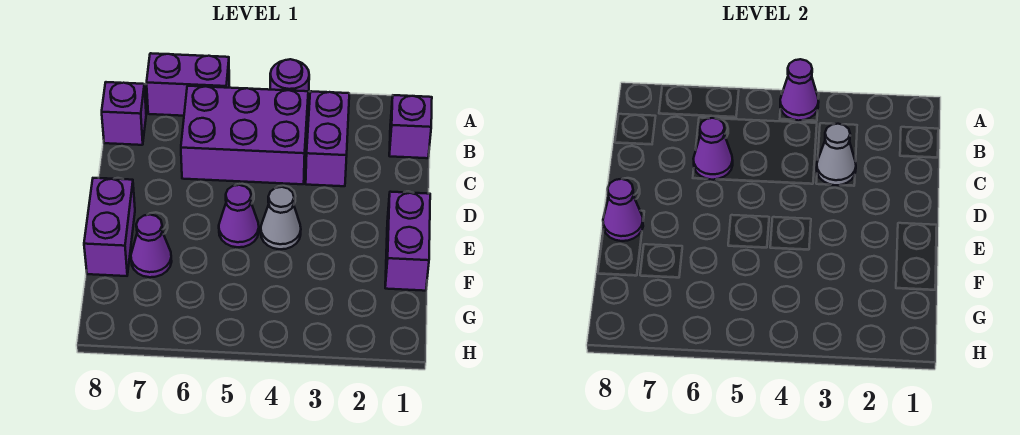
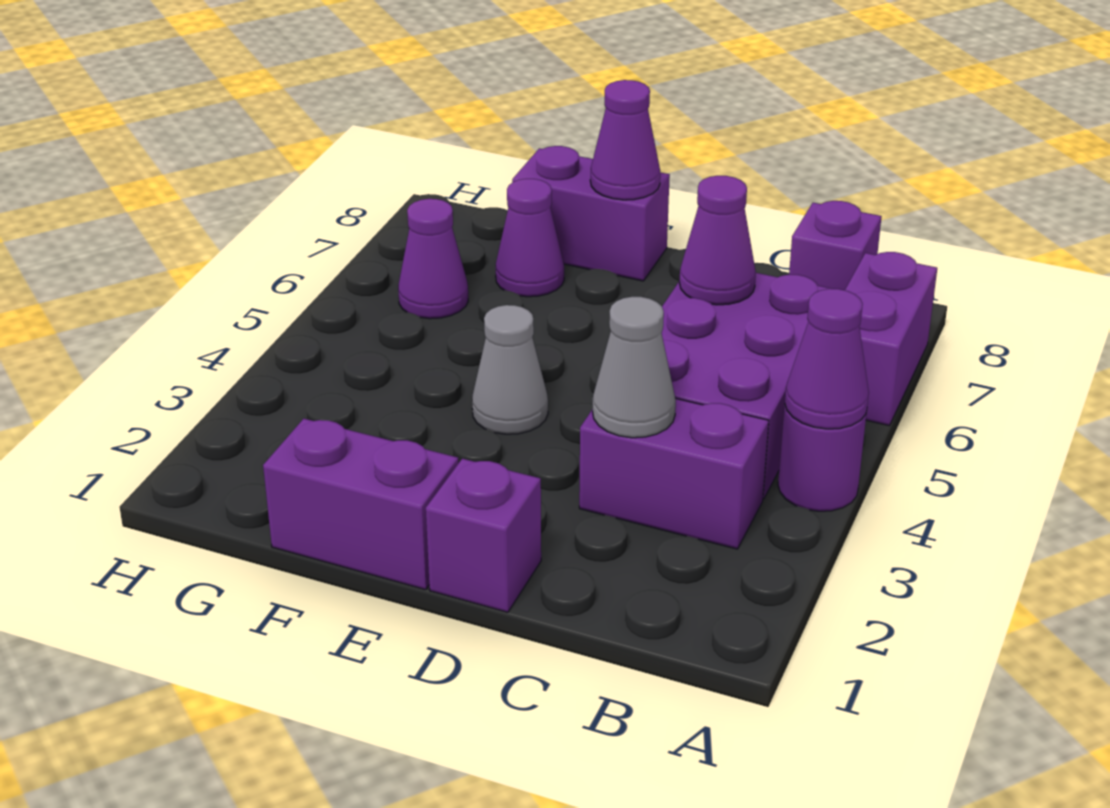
purple brick B1 level 1 -> purple brick D1 level 1
purple cone E5 level 1 -> purple cone G6 level 1

